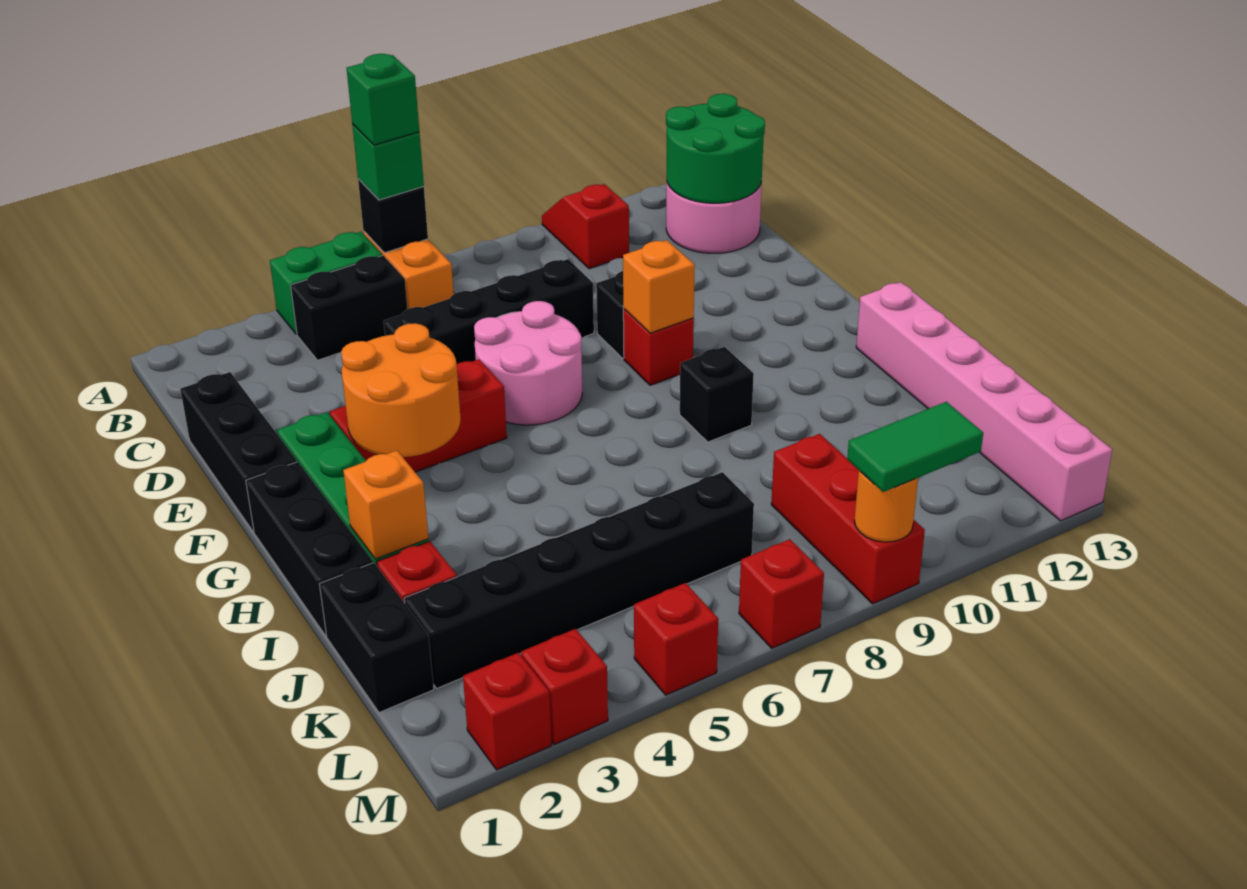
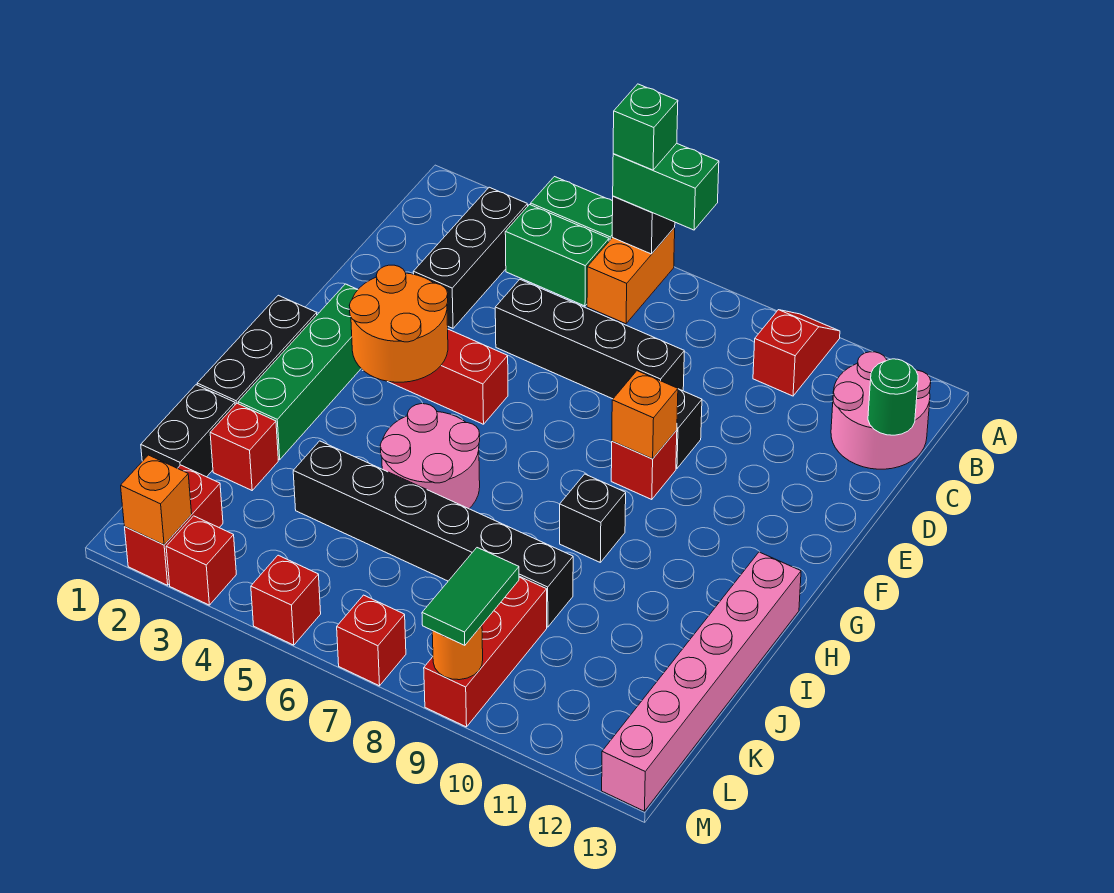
green brick A6 level 3 -> green brick A6:A7 level 3
black brick B4:B5 level 1 -> green brick B4:B5 level 1
green round brick B12:C13 level 2 -> green round brick C13 level 2
black brick D1:F1 level 1 -> black brick B3:D3 level 1
pink round brick E6:F7 level 1 -> pink round brick H5:I6 level 1
orange brick I2 level 2 -> orange brick M2 level 2
black brick K2:K7 level 1 -> black brick J4:J9 level 1
red brick M2 level 1 -> red brick L2:M2 level 1
green tile M9:M10 level 3 -> green tile L9:M9 level 3

